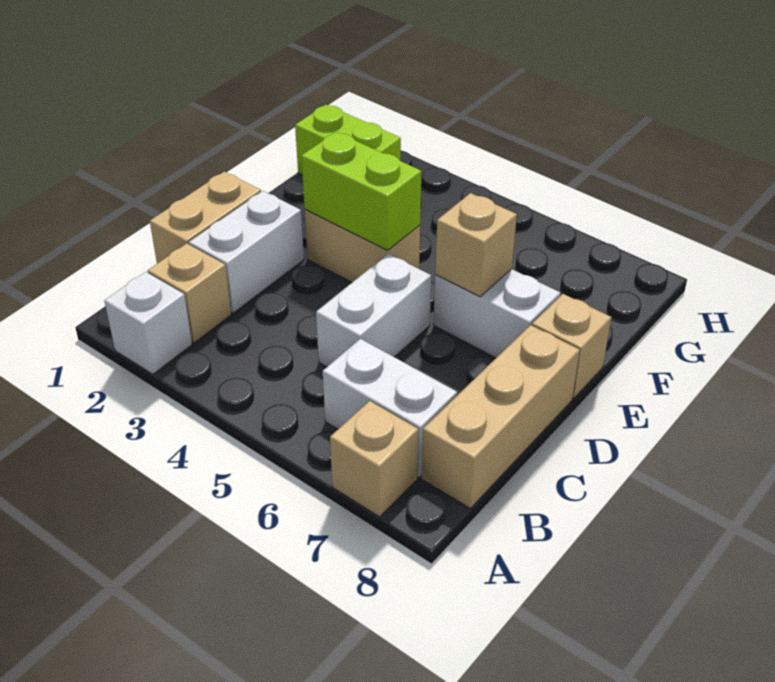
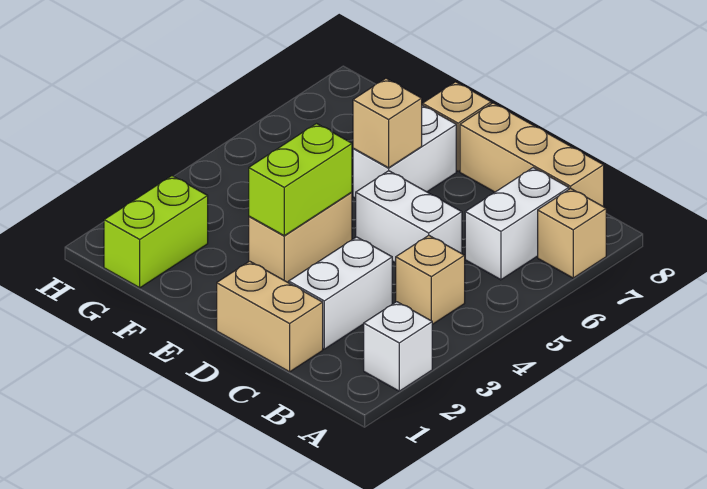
tan brick B2 level 1 -> tan brick B4 level 1
white brick C2:D2 level 1 -> white brick C2:C3 level 1

